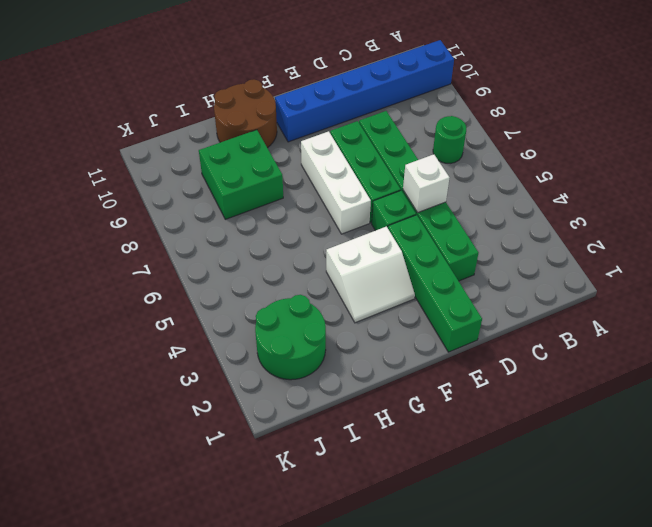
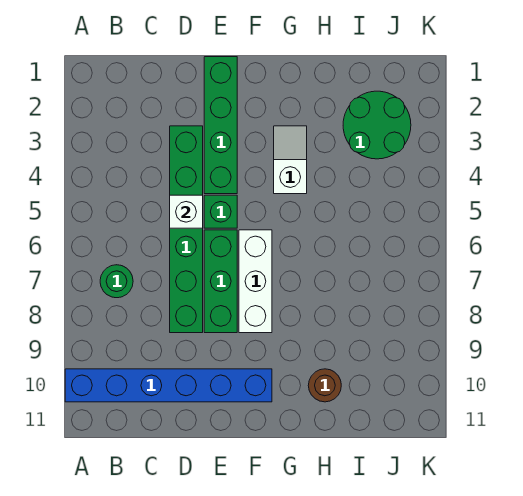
white slope F3:G4 level 1 top 4 -> white slope G3:G4 level 1 top 4
brown round brick G10:H11 level 1 -> brown round brick H10 level 1
green brick H8:I9 level 1 -> none

